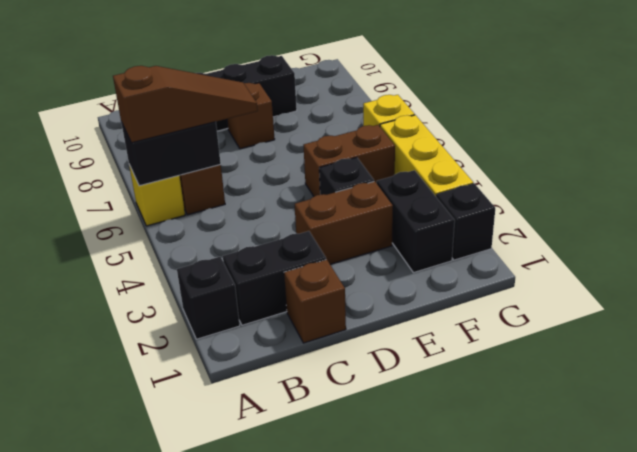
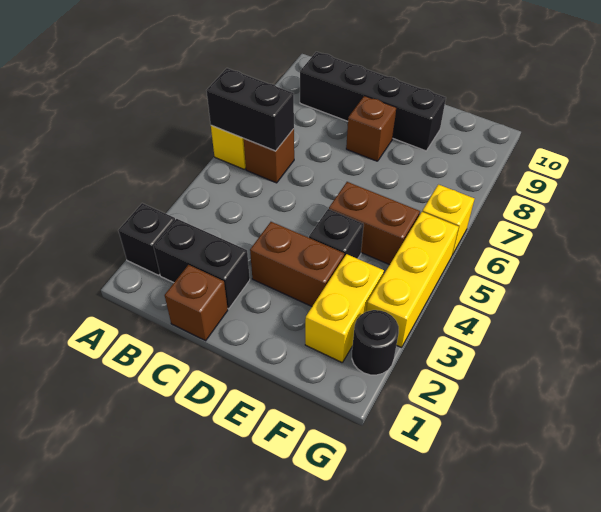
brown slope A6:C6 level 3 top A -> none
black brick F2:F3 level 1 -> yellow brick F2:F3 level 1
black brick G2 level 1 -> black round brick G2 level 1

